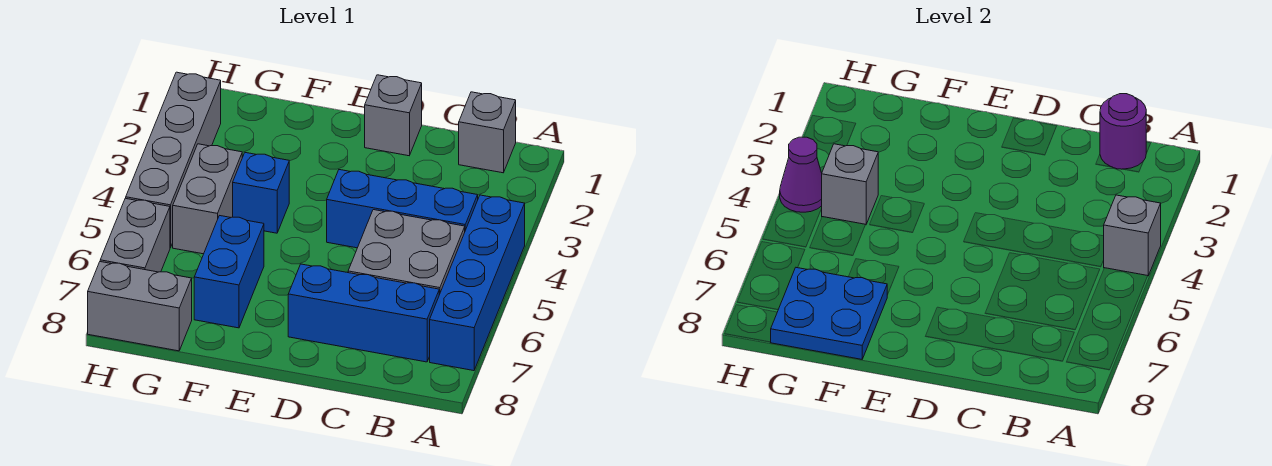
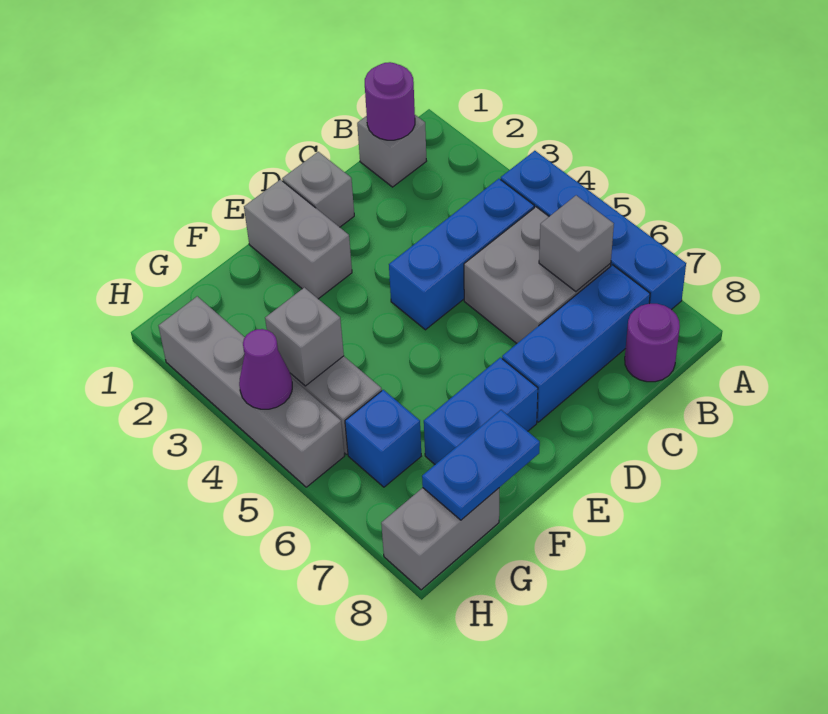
grey brick A4 level 2 -> grey brick B6 level 2
none -> purple round brick B8 level 1
blue brick F4 level 1 -> blue brick G6 level 1
blue brick F6:F7 level 1 -> blue brick E7:F7 level 1
blue plate F7:G8 level 2 -> blue plate F8:G8 level 2
grey brick H6:H7 level 1 -> grey brick E1:E2 level 1

